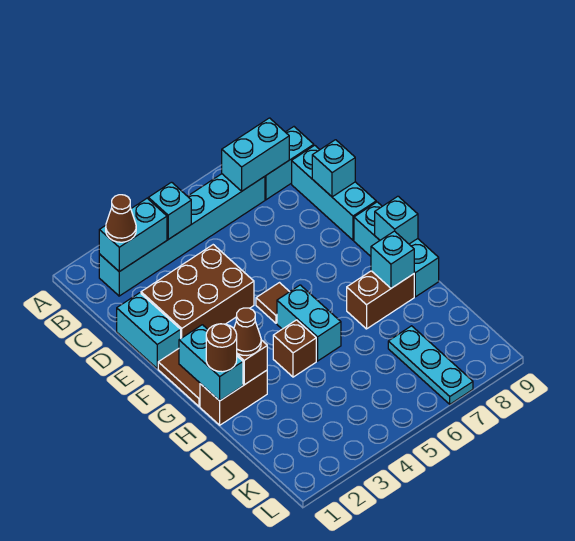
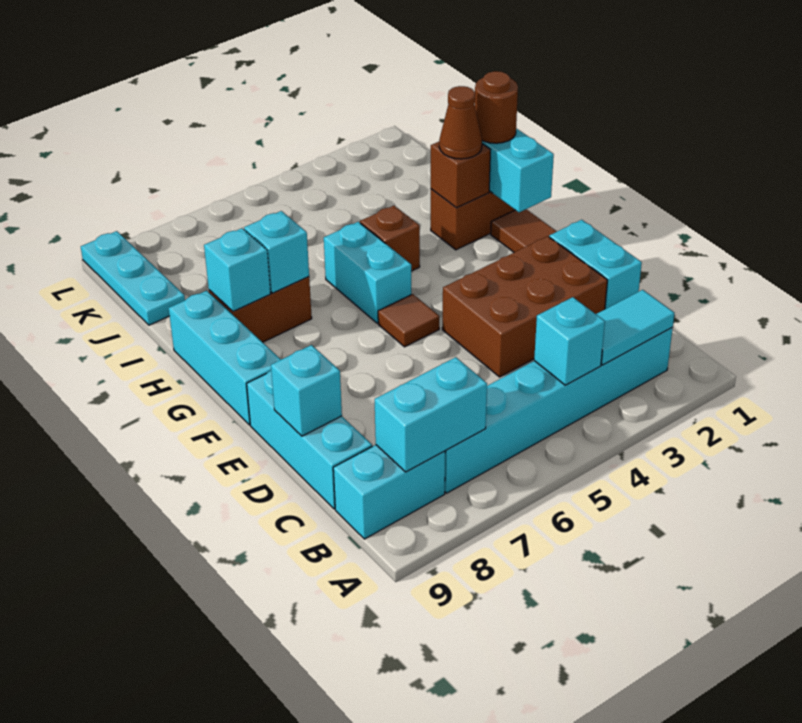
cyan brick B2:B3 level 2 -> cyan tile B2:B3 level 2
brown cone B2 level 3 -> none
cyan brick G9 level 2 -> cyan brick H7 level 2
cyan plate J7:L7 level 1 -> cyan plate J9:L9 level 1

